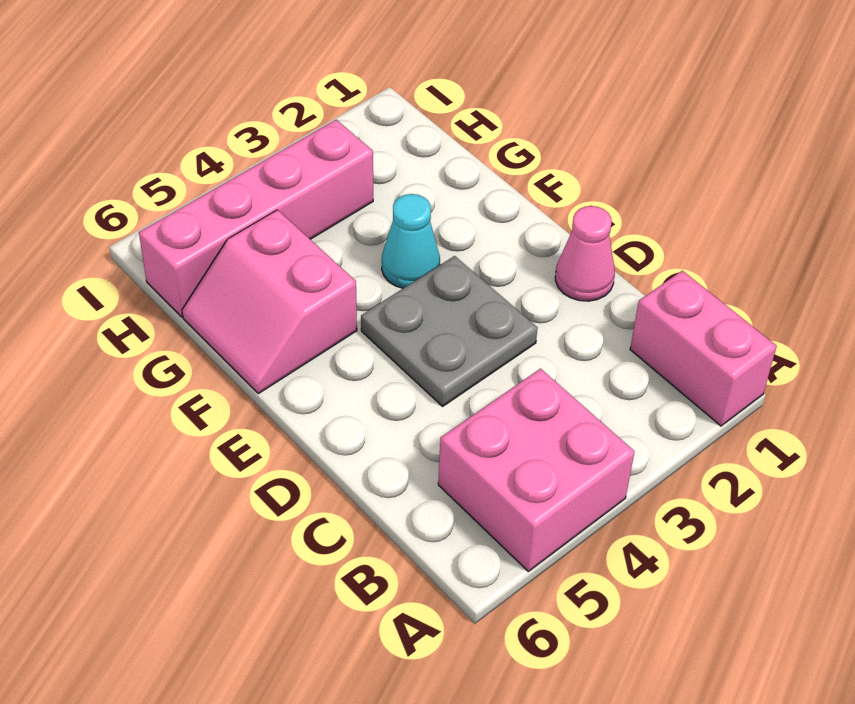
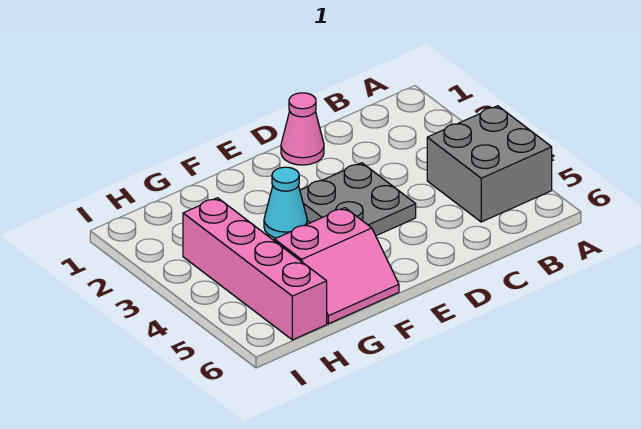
pink brick A1:B1 level 1 -> none
pink brick A4:B5 level 1 -> grey brick A4:B5 level 1

